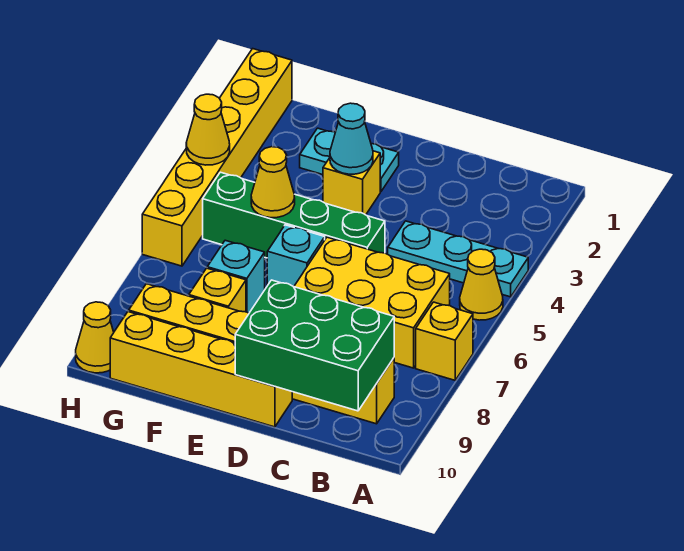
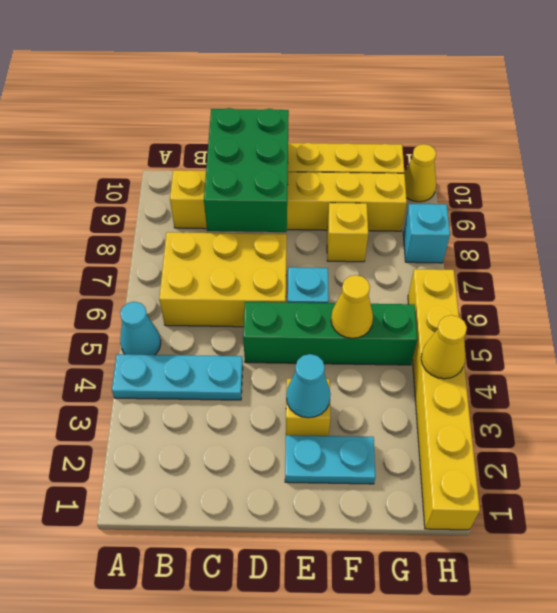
yellow cone A5 level 1 -> cyan cone A5 level 1
yellow brick A7 level 1 -> none
green brick B9:D10 level 2 -> green brick C8:D10 level 2
cyan brick F7 level 1 -> cyan brick H8 level 1

